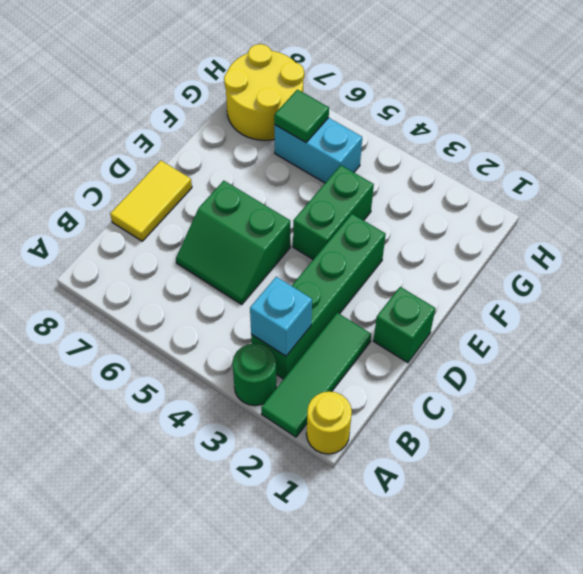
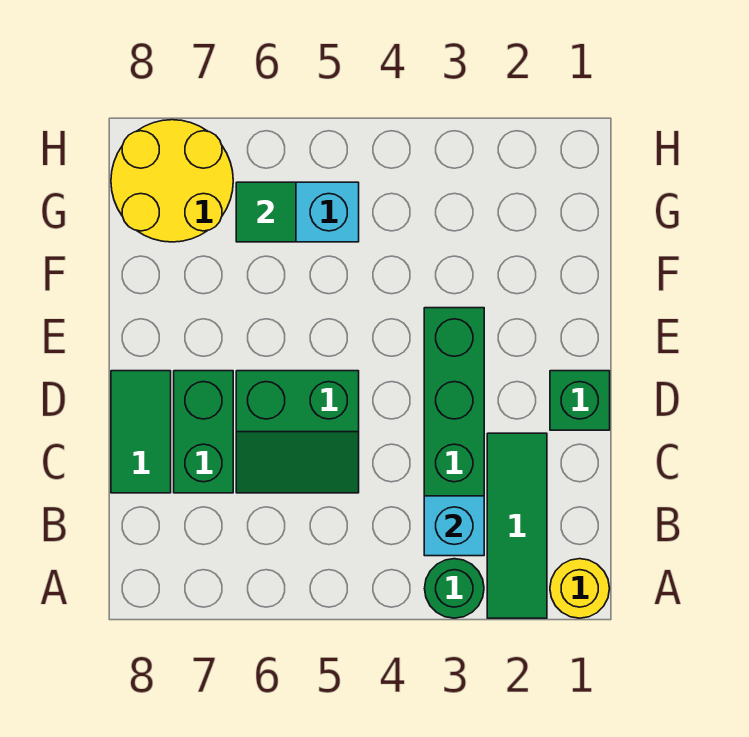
yellow tile C8:D8 level 1 -> green tile C8:D8 level 1
green brick E4:F4 level 1 -> green brick C7:D7 level 1

